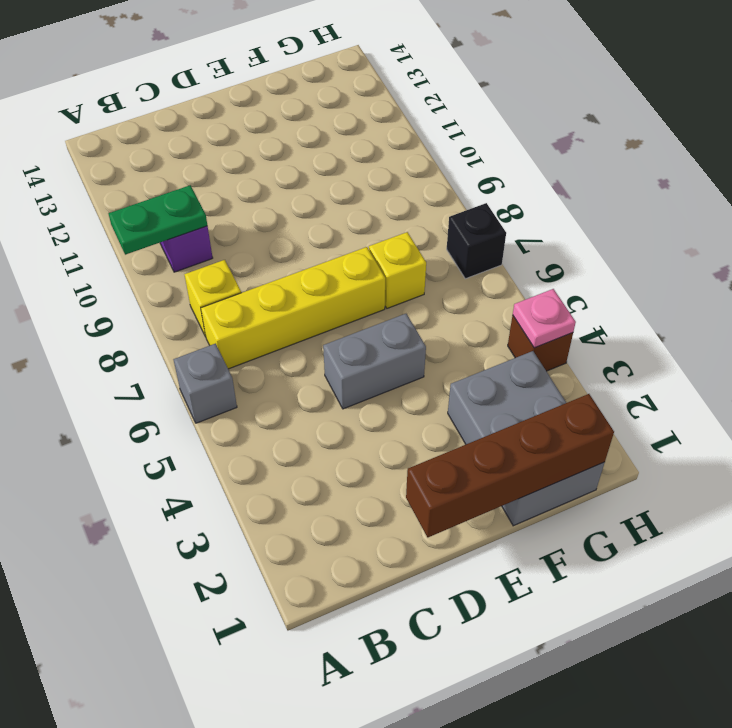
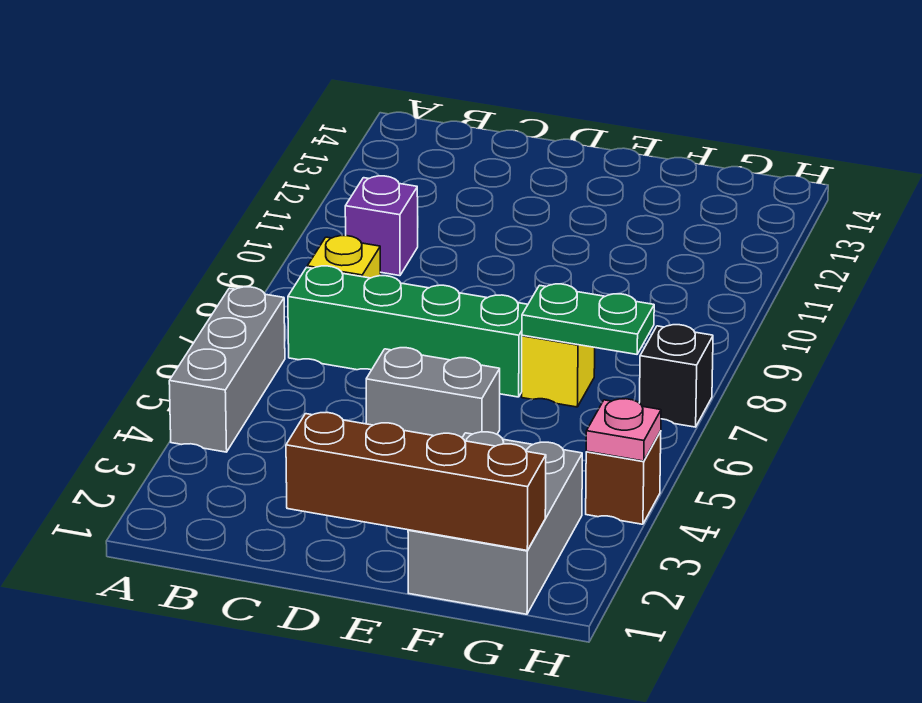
grey brick A6 level 1 -> grey brick A4:A6 level 1
green plate A10:B10 level 2 -> green plate F7:G7 level 2
yellow brick B7:E7 level 1 -> green brick B7:E7 level 1

